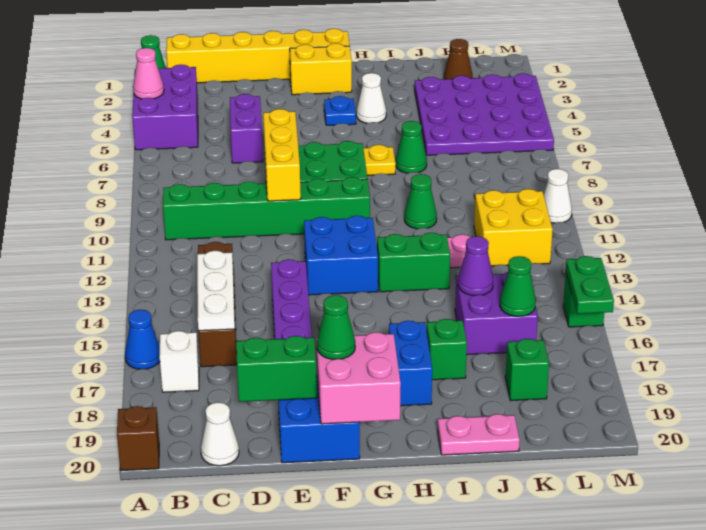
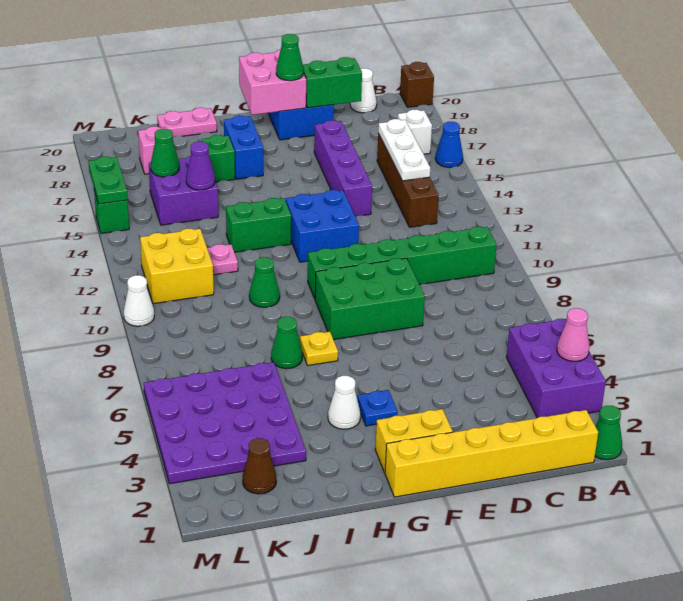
purple brick D5:D6 level 1 -> none
yellow brick E8:E10 level 2 -> none
green brick K18 level 1 -> pink brick K18 level 1

